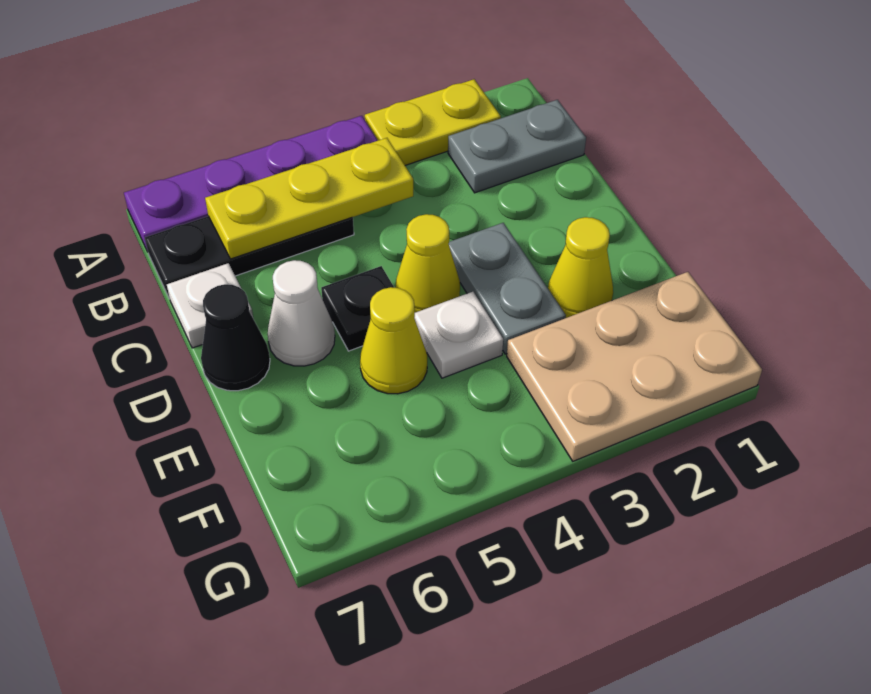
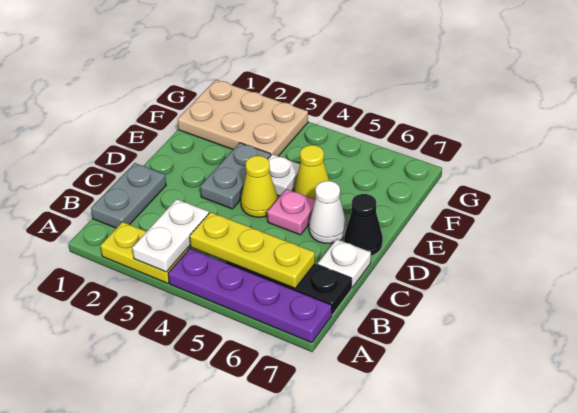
none -> white plate A3:B3 level 2
grey plate B1:B2 level 1 -> grey plate B1:C1 level 1
black plate D5 level 1 -> pink plate D5 level 1
yellow cone E2 level 1 -> none

